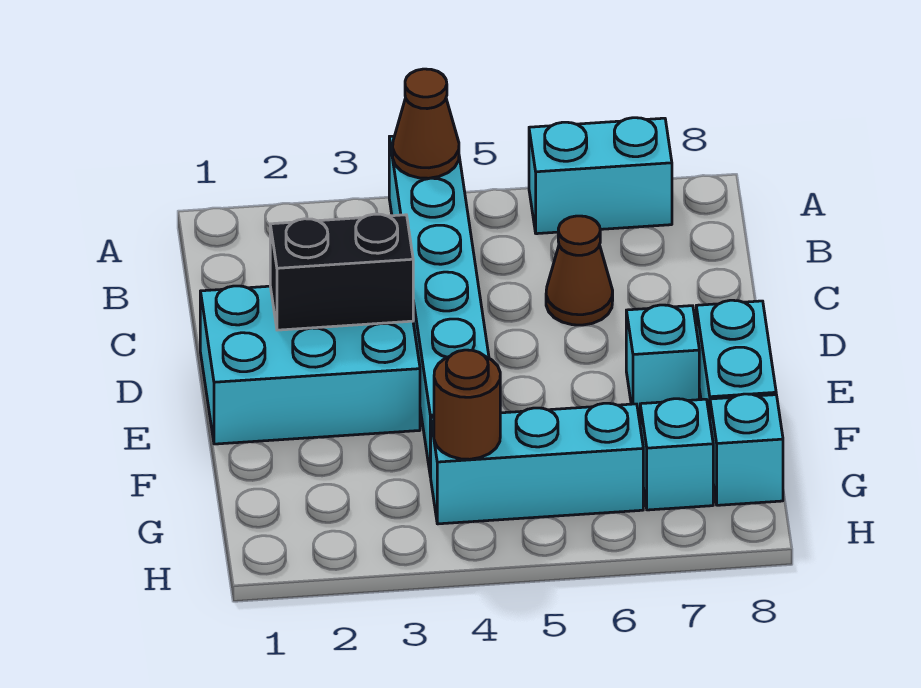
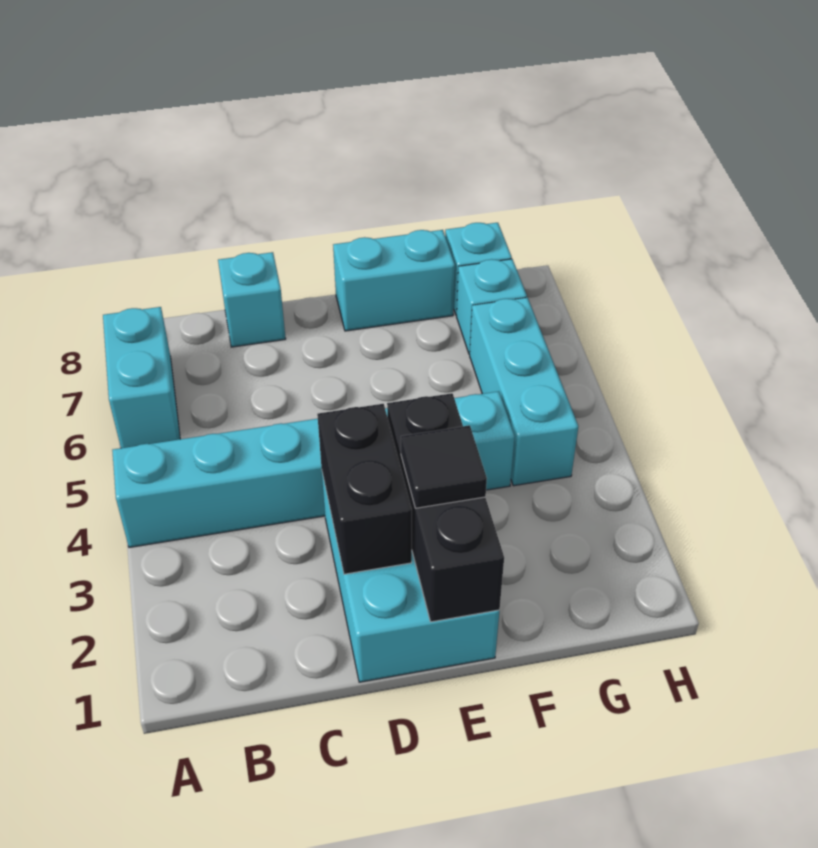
brown cone A4 level 2 -> none
brown cone C6 level 1 -> none
none -> black brick E1:E3 level 2
none -> black tile E2 level 3
cyan brick E7 level 1 -> cyan brick C8 level 1
brown round brick G4 level 2 -> none

